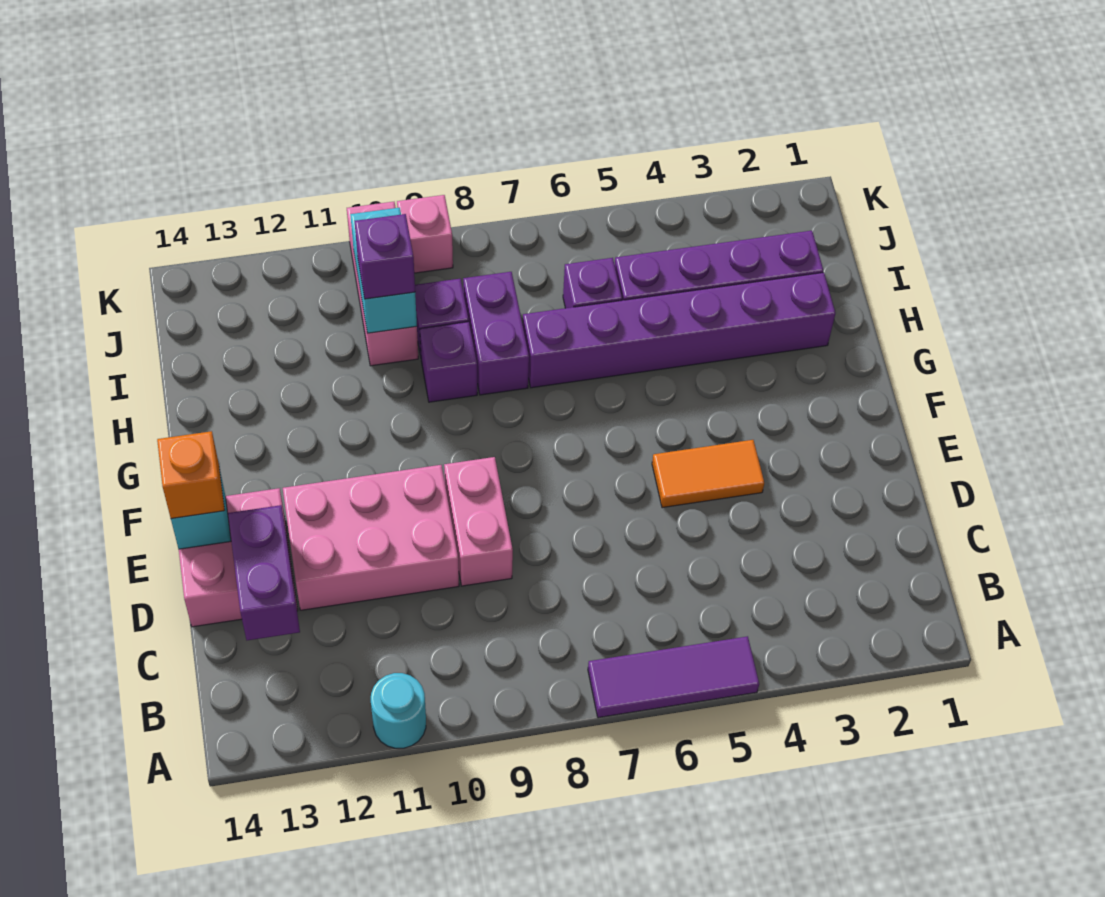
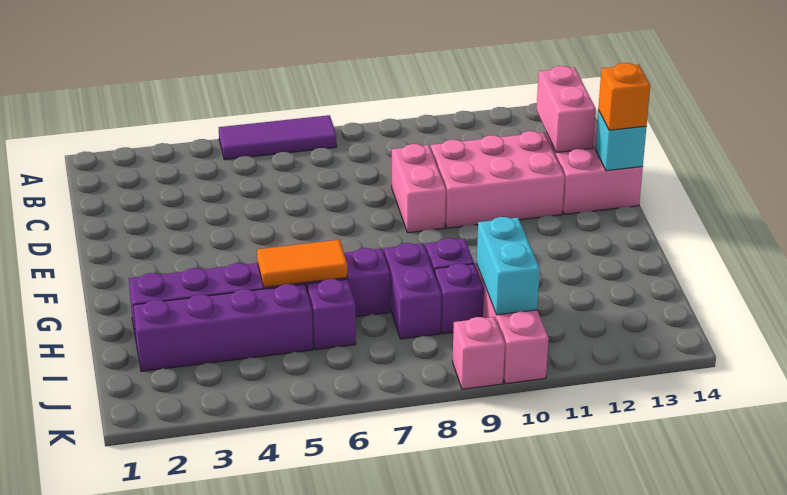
cyan round brick A11 level 1 -> none
purple brick C13:D13 level 2 -> pink brick C13:D13 level 2
orange tile E4:E5 level 1 -> orange tile H5:H6 level 2
purple brick I10 level 3 -> none

